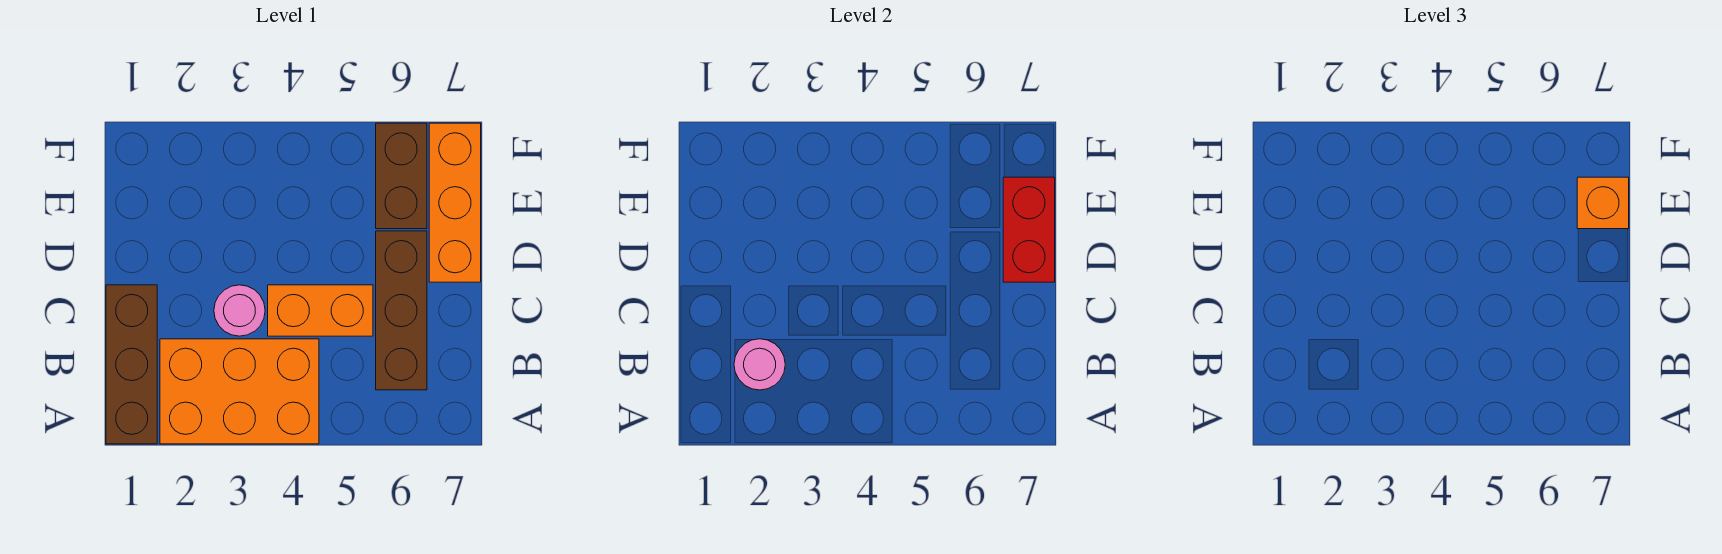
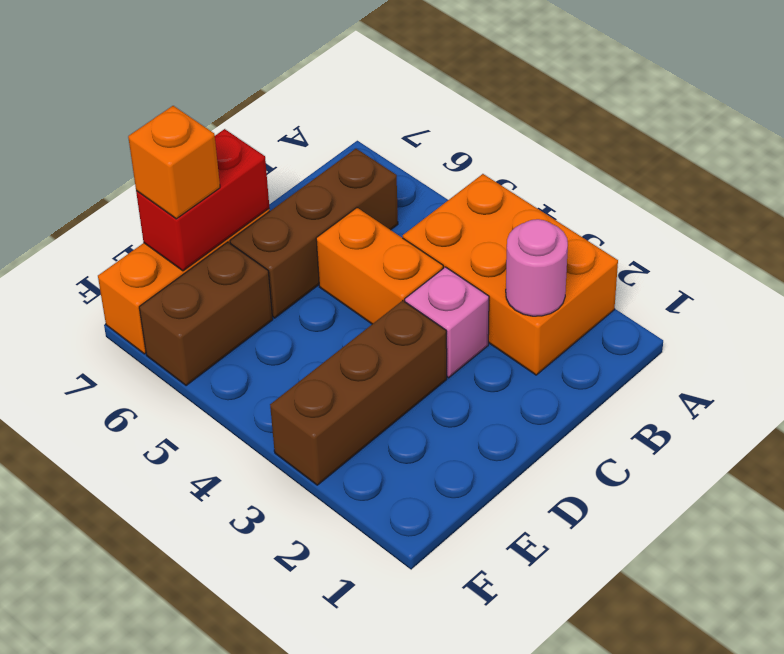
brown brick A1:C1 level 1 -> brown brick D3:F3 level 1
pink round brick C3 level 1 -> pink brick C3 level 1

